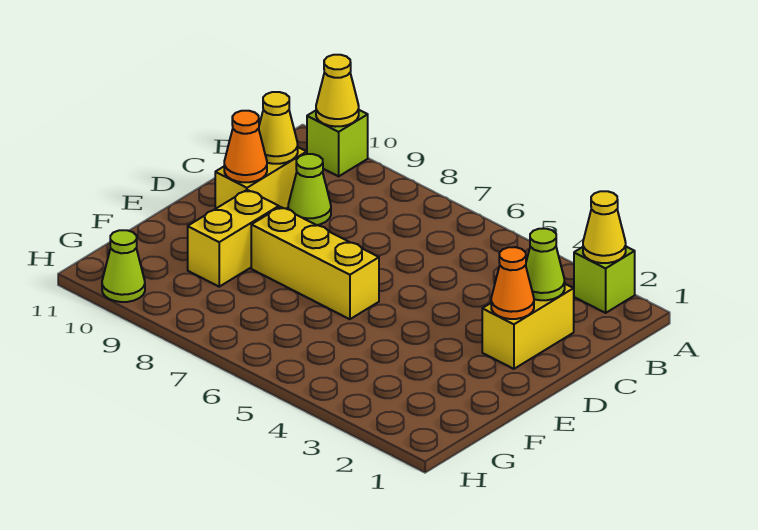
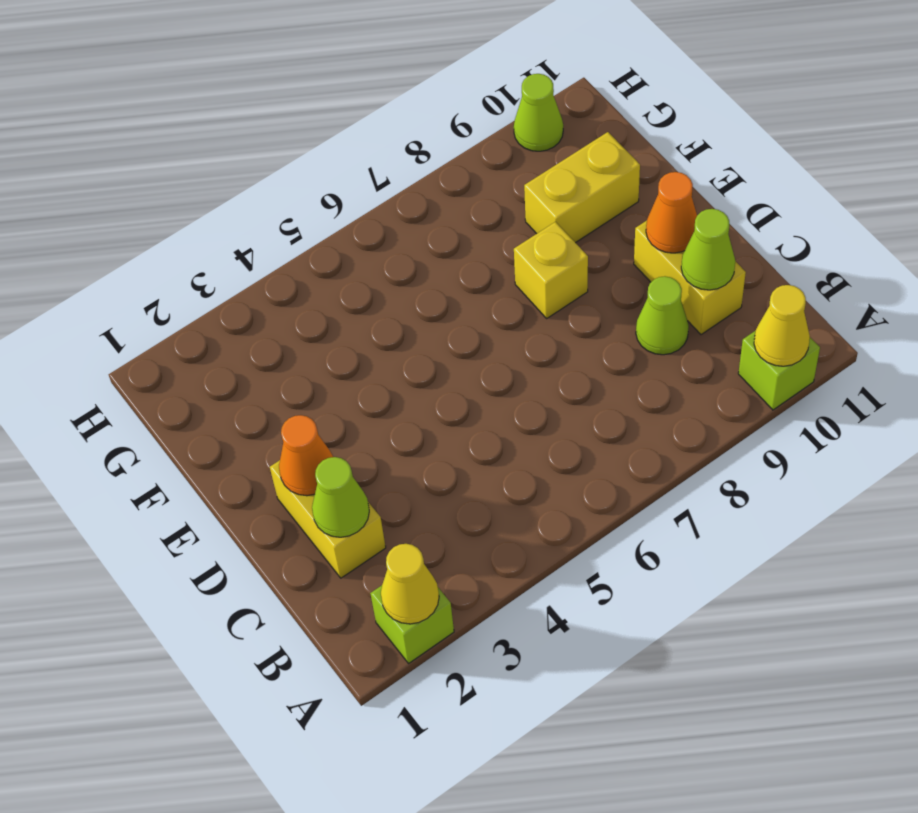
yellow cone C10 level 2 -> lime cone C10 level 2
yellow brick E6:E8 level 1 -> yellow brick E8 level 1
yellow brick E9:F9 level 1 -> yellow brick F9:F10 level 1

